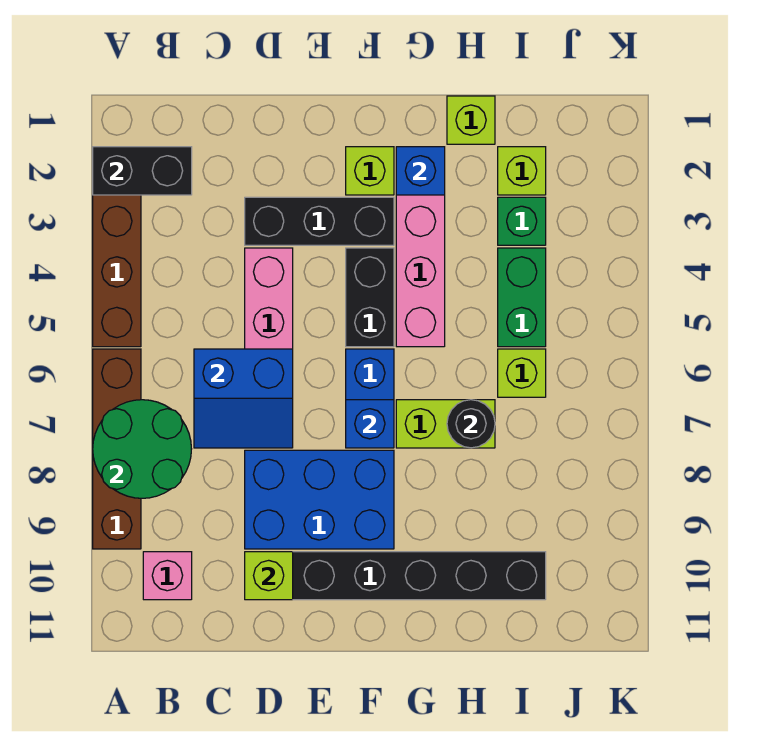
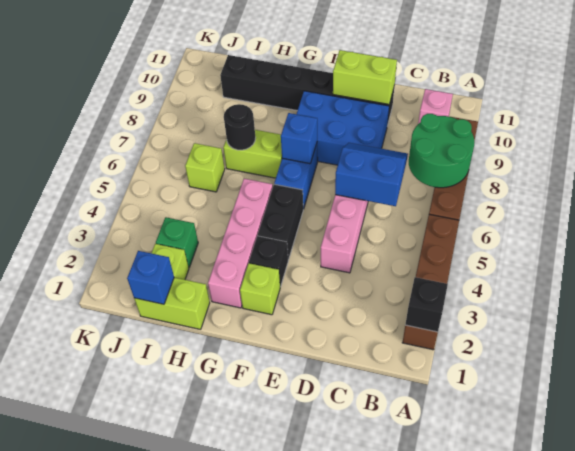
black brick A2:B2 level 2 -> black brick A2 level 2
black brick D3:F3 level 1 -> black brick F3 level 1
lime brick D10 level 2 -> lime brick D10:E10 level 2
blue brick G2 level 2 -> blue brick I1 level 2
lime brick H1 level 1 -> lime brick H1:I1 level 1
green brick I4:I5 level 1 -> none

